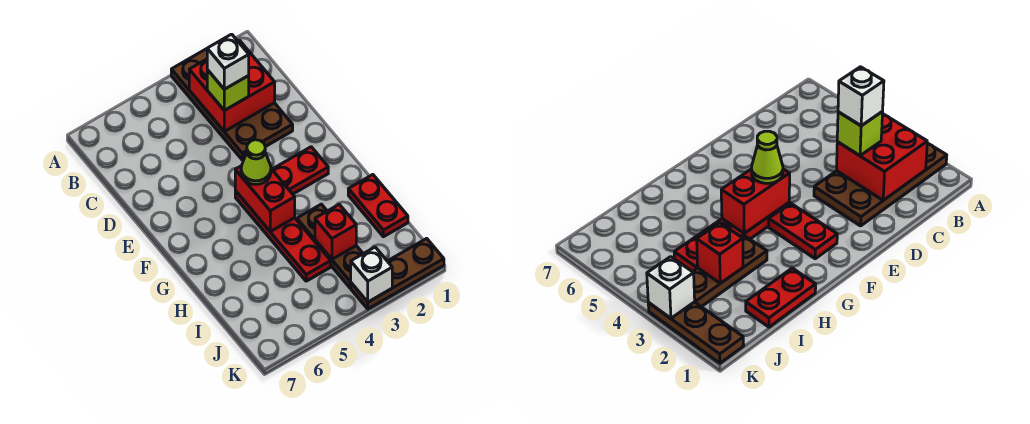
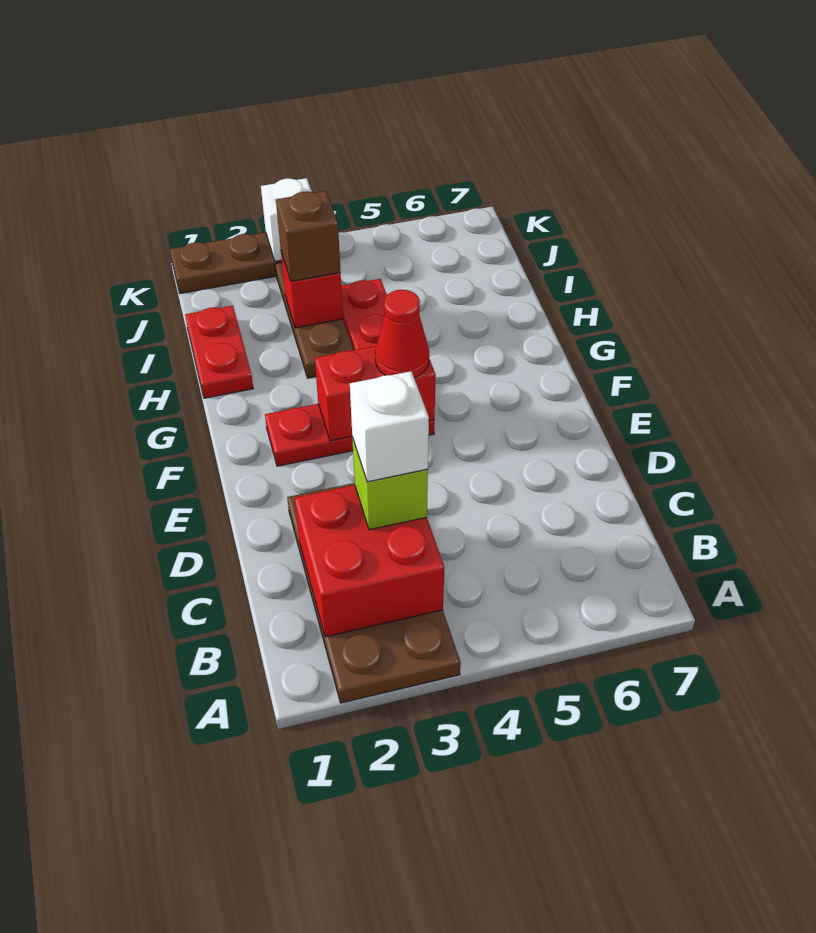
red brick F4:G4 level 2 -> red brick F3:F4 level 2
lime cone F4 level 3 -> red cone F4 level 3
none -> brown brick I3 level 3

